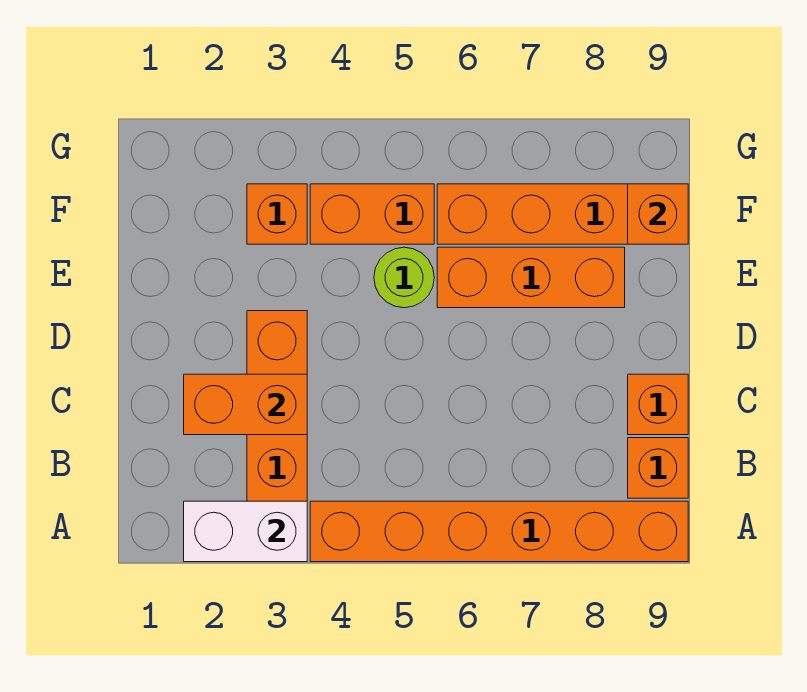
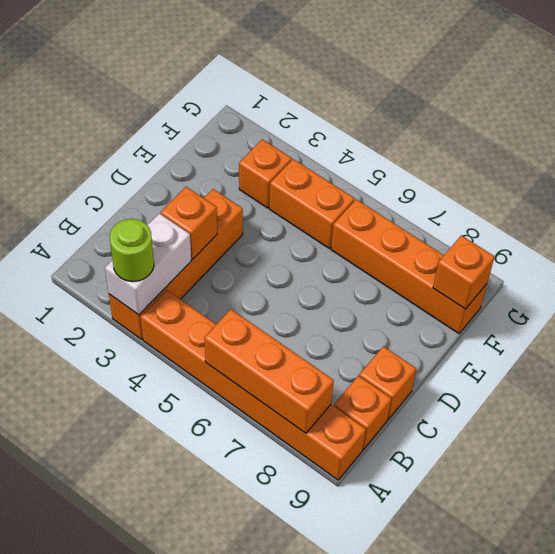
white brick A2:A3 level 2 -> white brick A3:B3 level 2
orange brick C2:C3 level 2 -> orange brick C3 level 2
lime round brick E5 level 1 -> lime round brick A3 level 3
orange brick E6:E8 level 1 -> orange brick A6:A8 level 2

